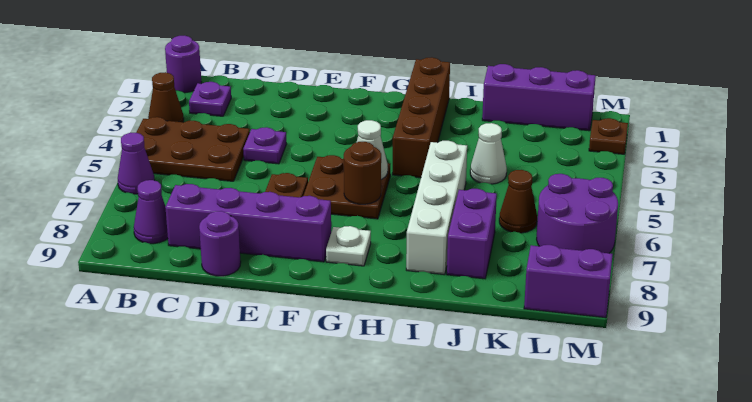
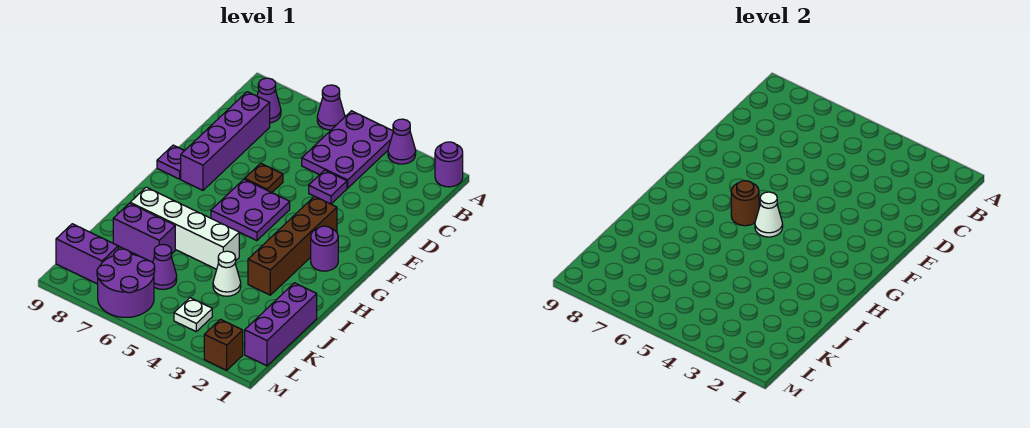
brown cone A3 level 1 -> purple cone A3 level 1
brown plate A4:C5 level 1 -> purple plate A4:C5 level 1
purple plate B2 level 1 -> purple plate F9 level 1
purple round brick D9 level 1 -> purple round brick G2 level 1
brown plate F5:G6 level 1 -> purple plate F5:G6 level 1
white plate G8 level 1 -> white plate L4 level 1
brown brick H1:H4 level 1 -> brown brick F3:I3 level 1
brown cone K6 level 1 -> purple cone K6 level 1
purple brick L9:M9 level 1 -> purple brick L8:L9 level 1
brown plate M2 level 1 -> brown brick M2 level 1

